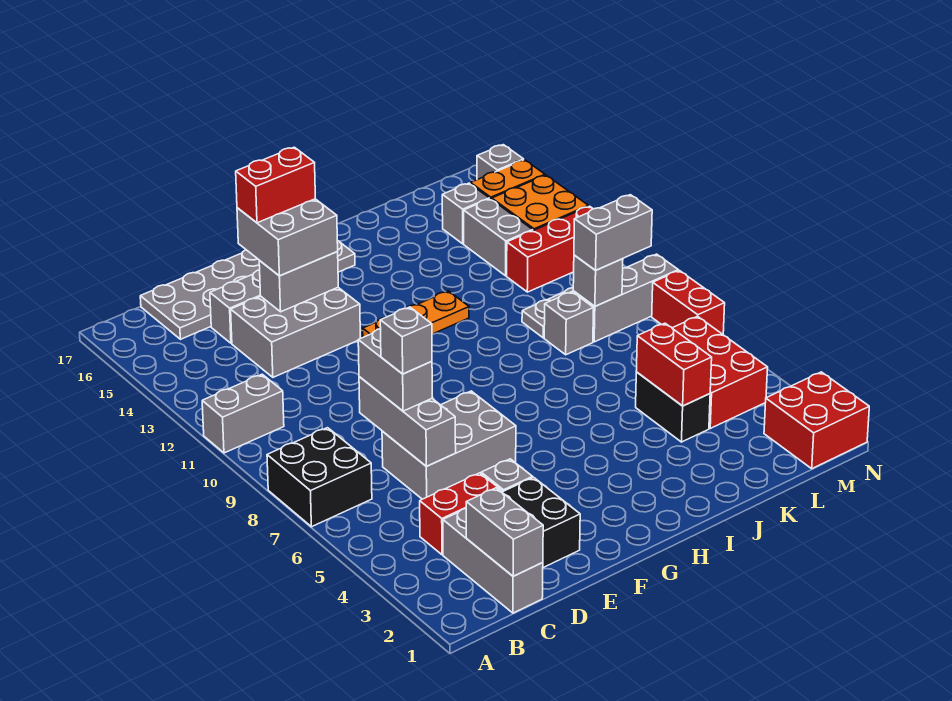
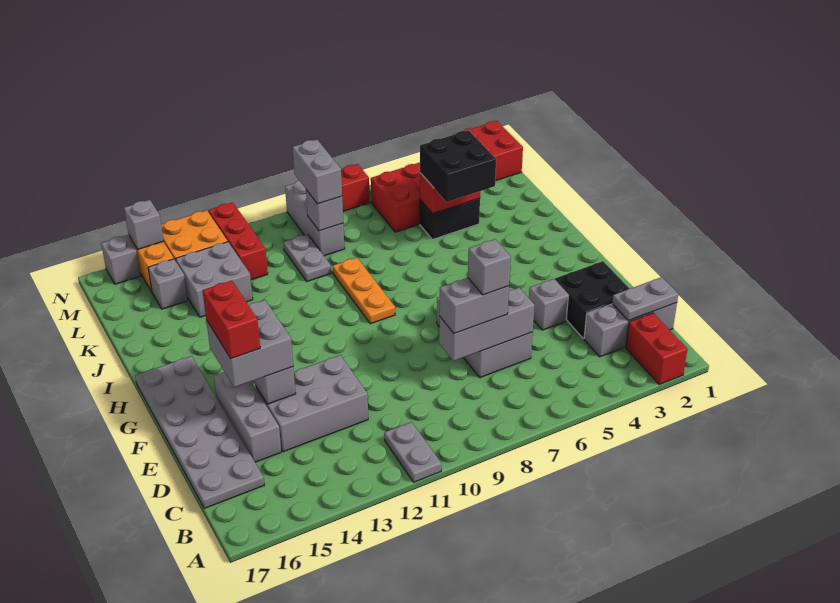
black brick A7:B8 level 1 -> black brick J4:K5 level 3
grey brick A11:B11 level 1 -> grey plate A11:B11 level 1
grey brick C1:C2 level 2 -> grey plate C1:C2 level 2
red brick C4:D4 level 1 -> red brick A2:B2 level 1
grey brick D13:F14 level 1 -> grey brick D12:E14 level 1
orange plate G12:I12 level 1 -> orange plate H9:J9 level 1
grey brick K9 level 1 -> grey brick N15 level 2
grey brick L13:L14 level 1 -> grey brick K13:L14 level 1

